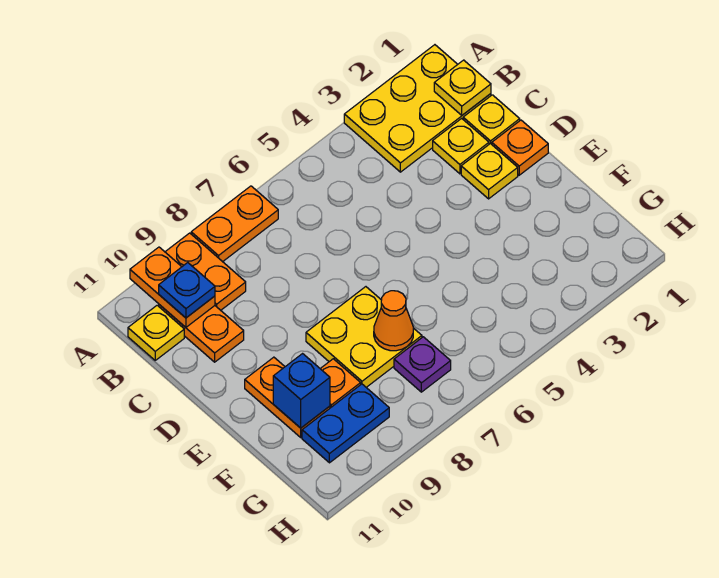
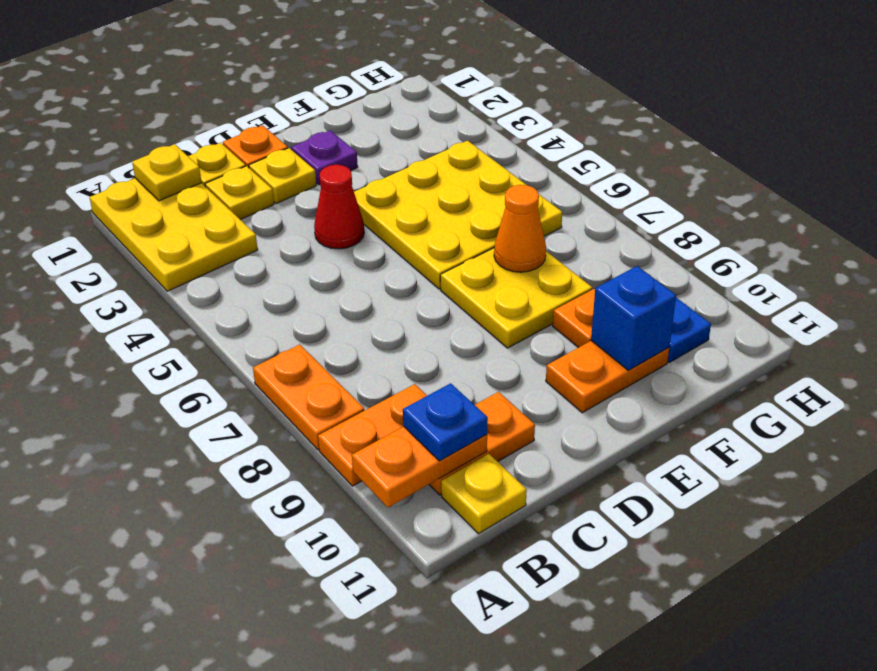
none -> red cone D4 level 1
none -> yellow plate E4:G6 level 1
purple plate G7 level 1 -> purple plate E2 level 1

